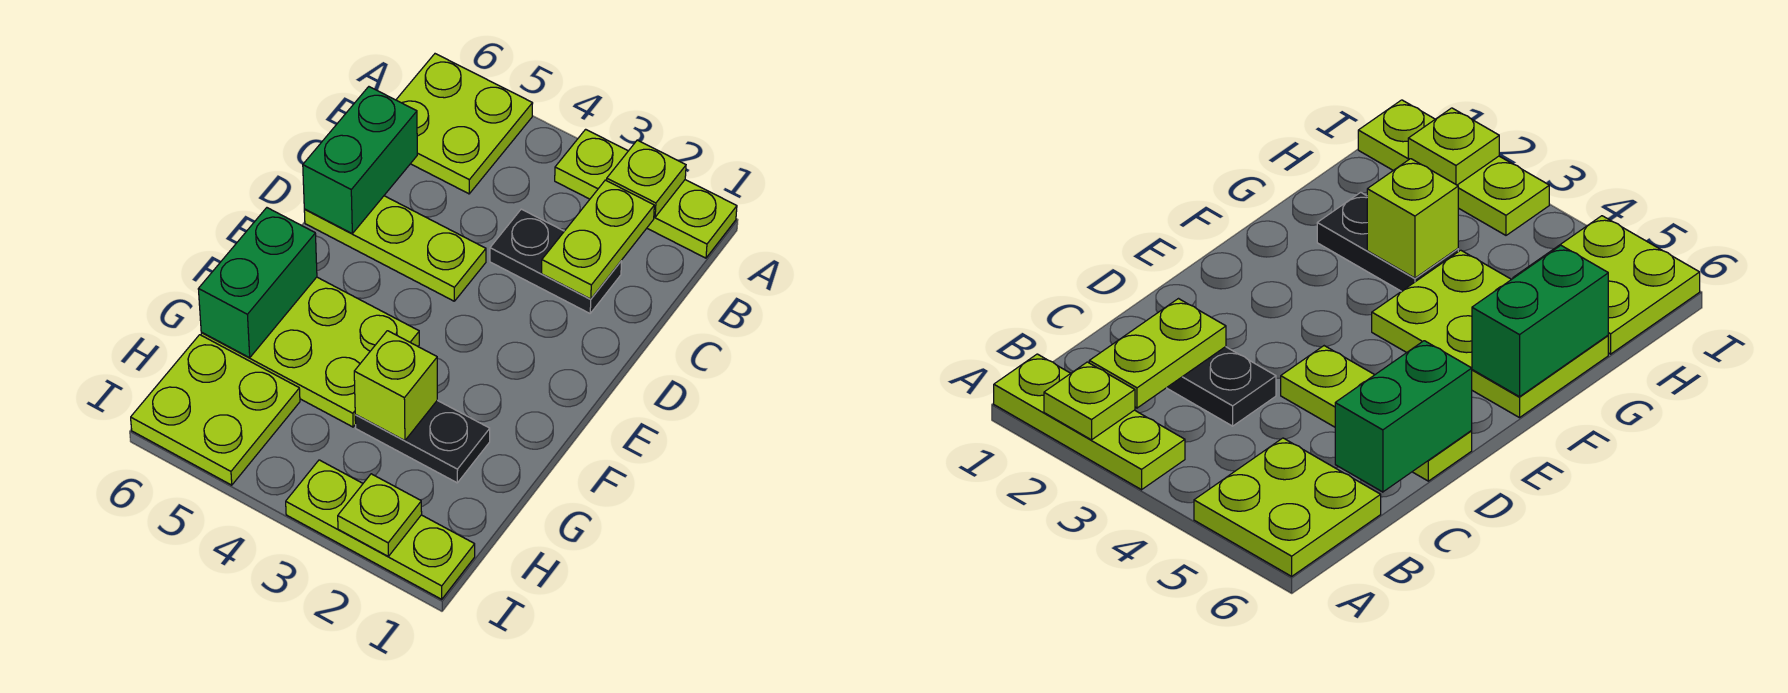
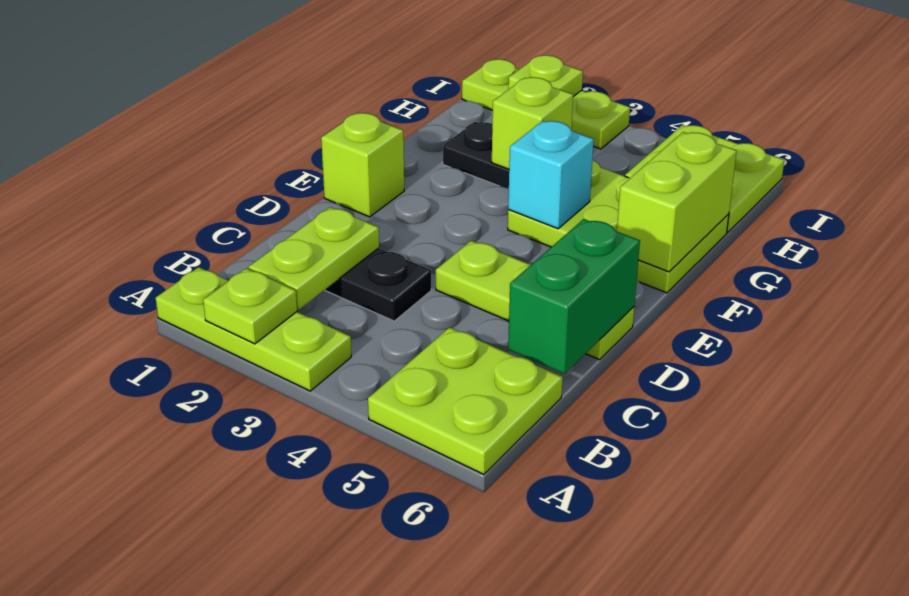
none -> lime brick E1 level 1
none -> cyan brick F4 level 2
green brick F6:G6 level 2 -> lime brick F6:G6 level 2

